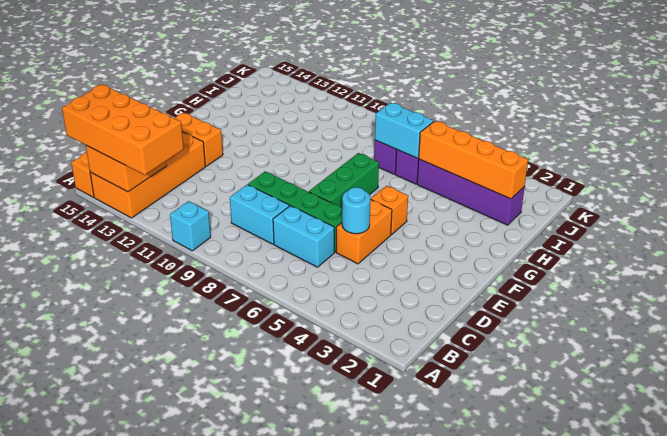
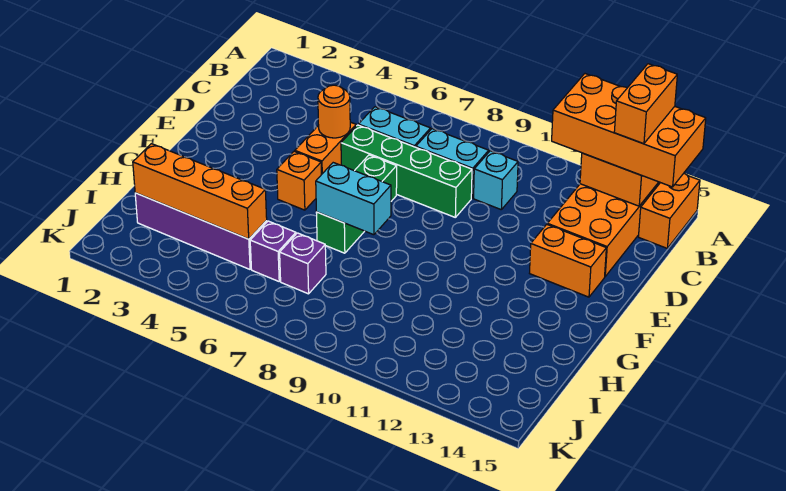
cyan brick A10 level 1 -> cyan brick C10 level 1
none -> orange brick A14:B14 level 4
cyan round brick D5 level 2 -> orange round brick D5 level 2
cyan brick I6:I7 level 2 -> cyan brick G7:G8 level 2

